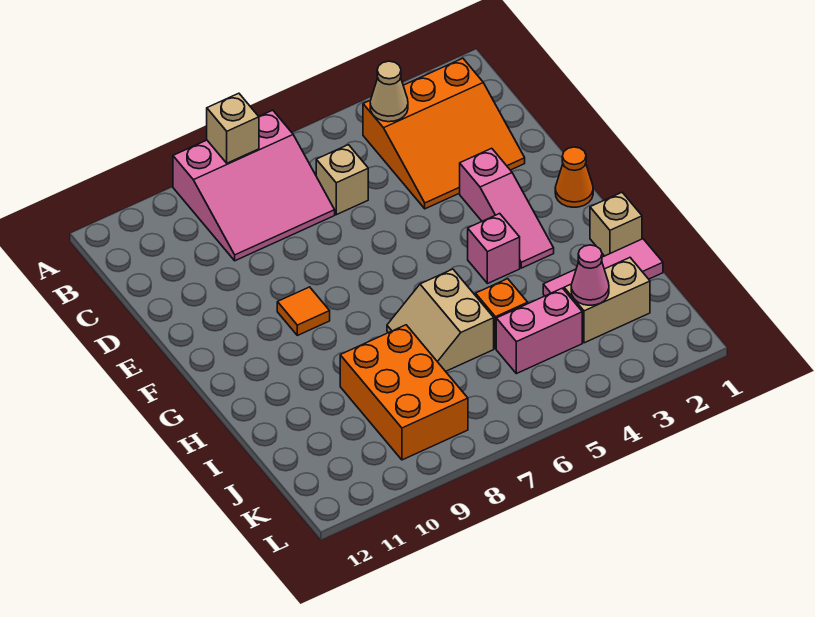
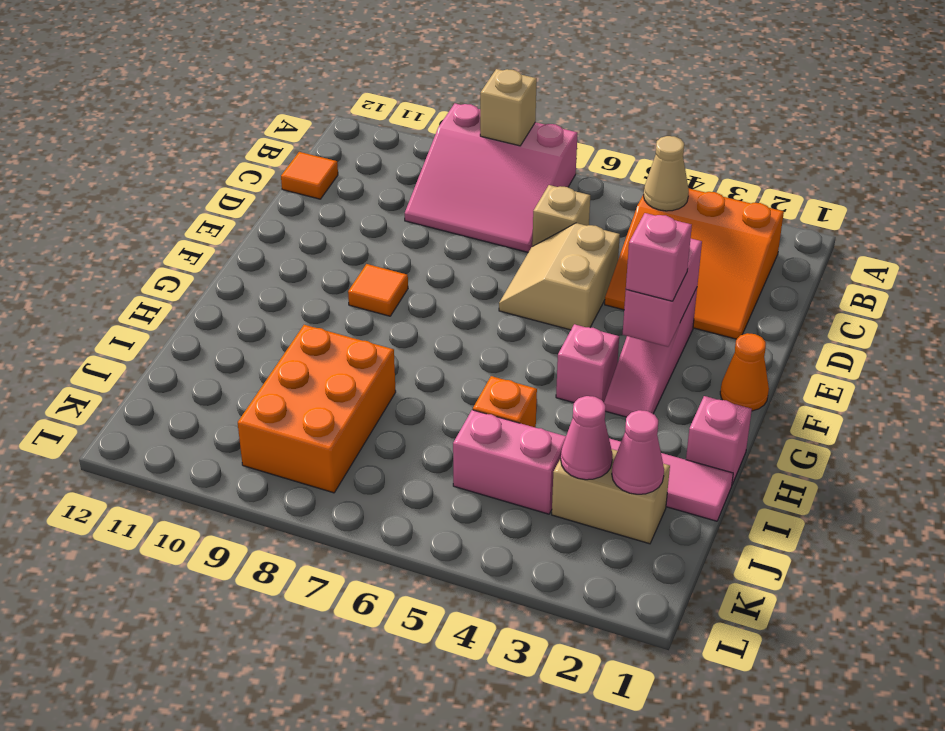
none -> orange tile C12 level 1
none -> pink brick E3:F3 level 2
none -> pink brick F3 level 3
tan brick H1 level 1 -> pink brick H1 level 1
tan slope H6:I7 level 1 top 6 -> tan slope D5:E6 level 1 top 5
none -> pink cone J2 level 2

